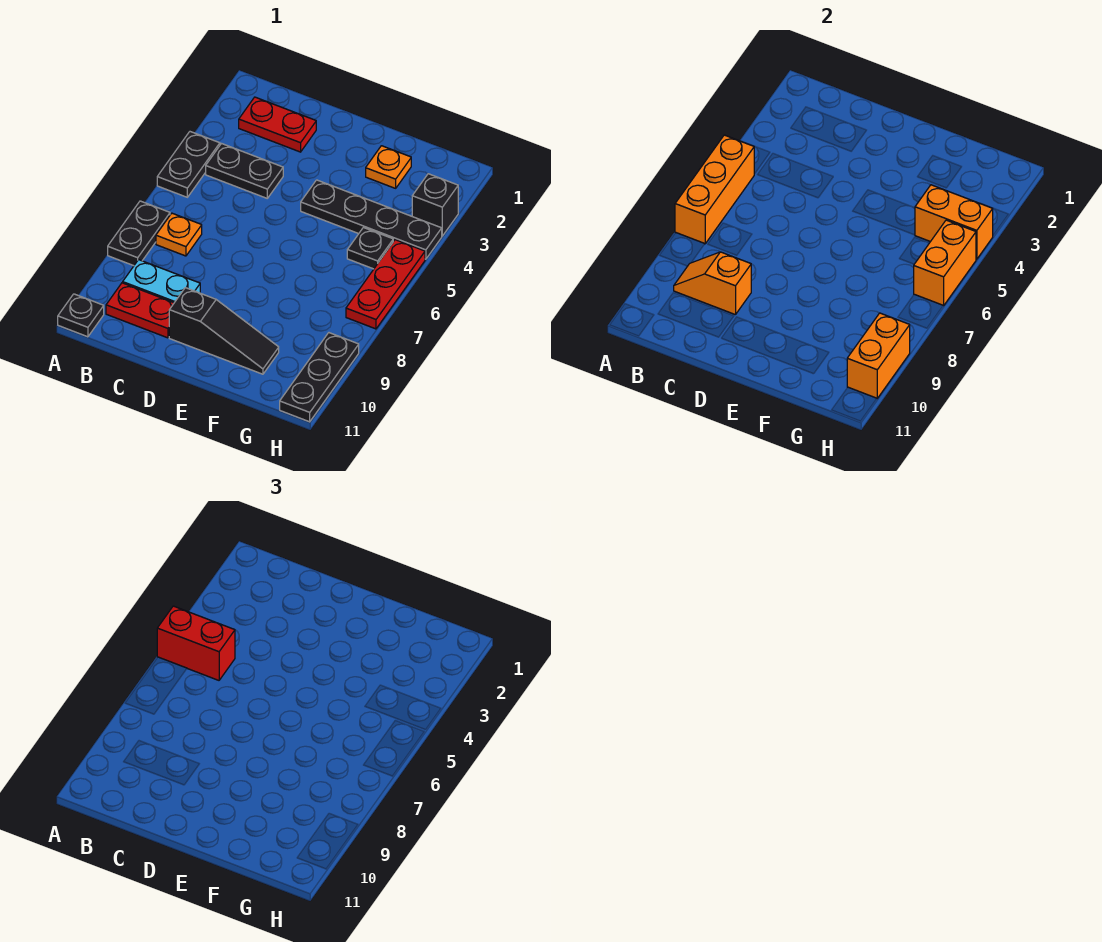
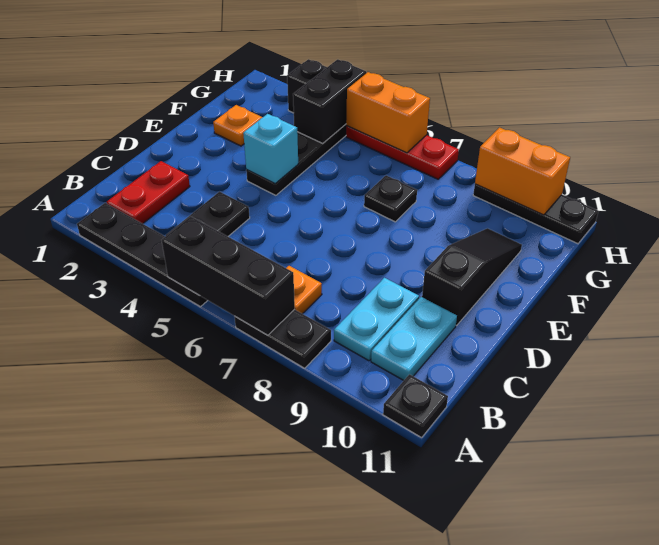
black plate A4:A5 level 1 -> black plate A2:A5 level 1
orange brick A5:A7 level 2 -> black brick A5:A7 level 2
red brick A5:B5 level 3 -> none
orange slope B9:C9 level 2 top C -> none
red plate B10:C10 level 1 -> cyan plate B10:C10 level 1
none -> cyan brick E4 level 2
orange brick G4:H4 level 2 -> black brick G4:H4 level 2
black plate G5 level 1 -> black plate F7 level 1

